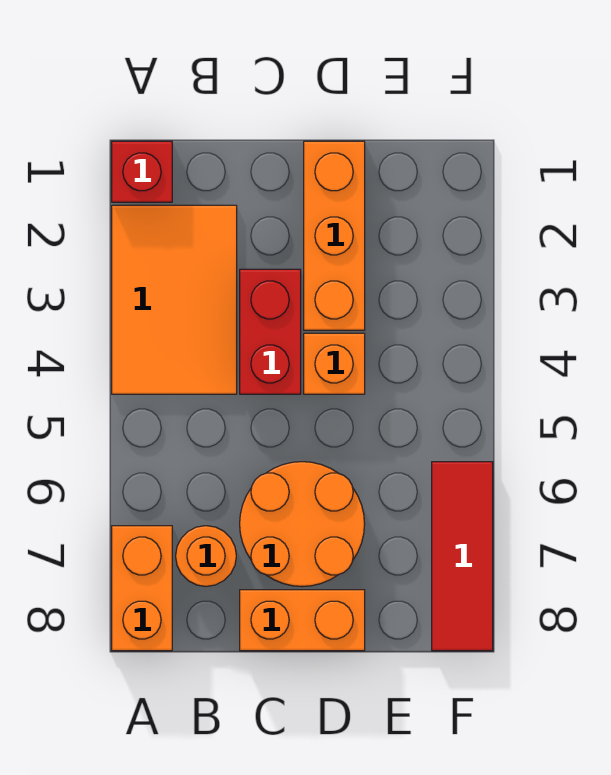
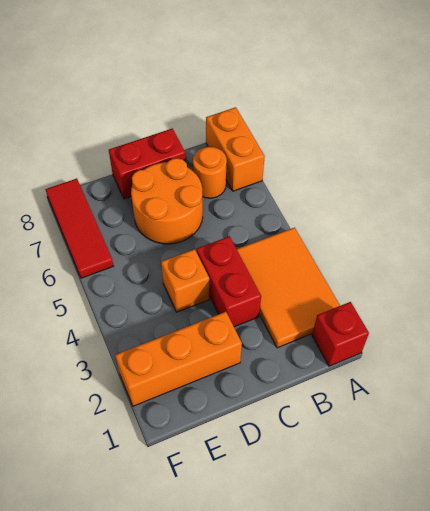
orange brick C8:D8 level 1 -> red brick C8:D8 level 1
orange brick D1:D3 level 1 -> orange brick D2:F2 level 1

